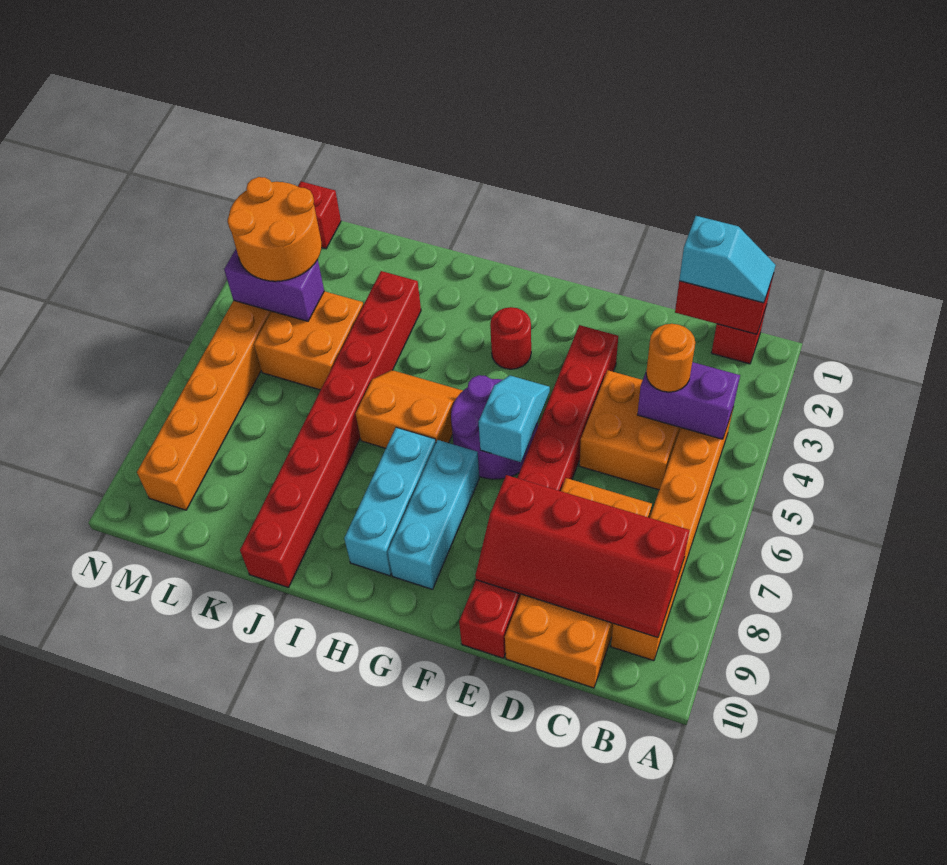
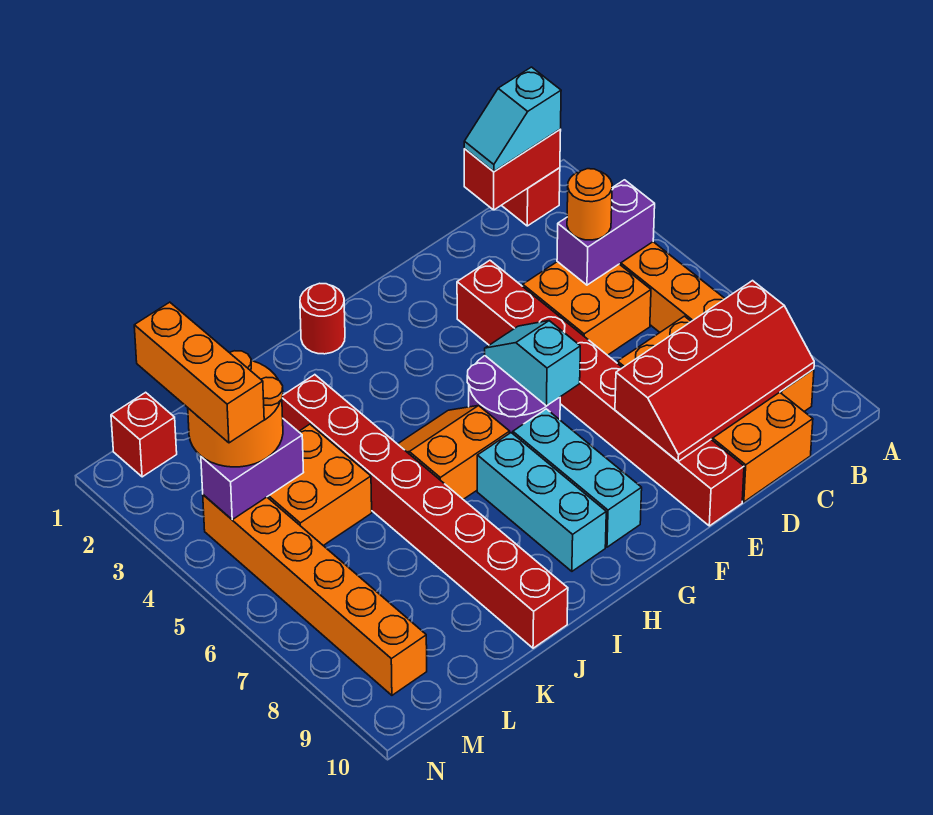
cyan slope B1:C1 level 3 top C -> cyan slope B1:C1 level 3 top B
red round brick G3 level 1 -> red round brick H1 level 1
none -> orange brick M2:M4 level 4

